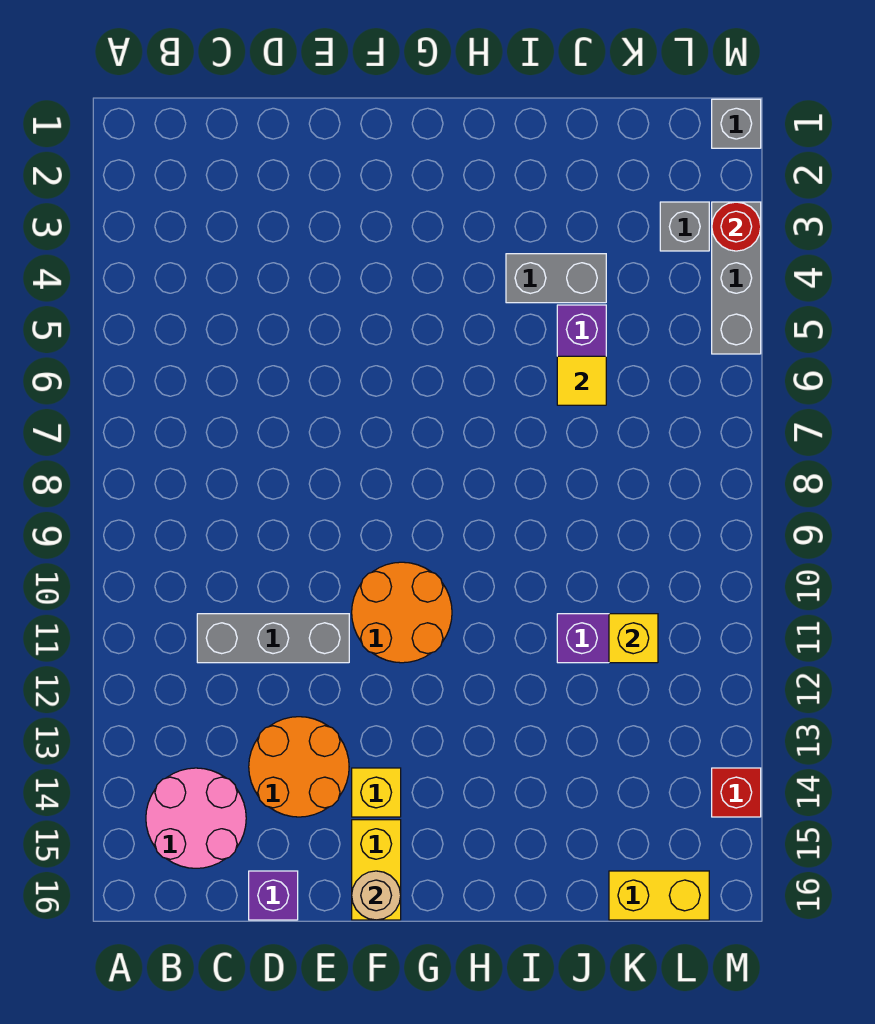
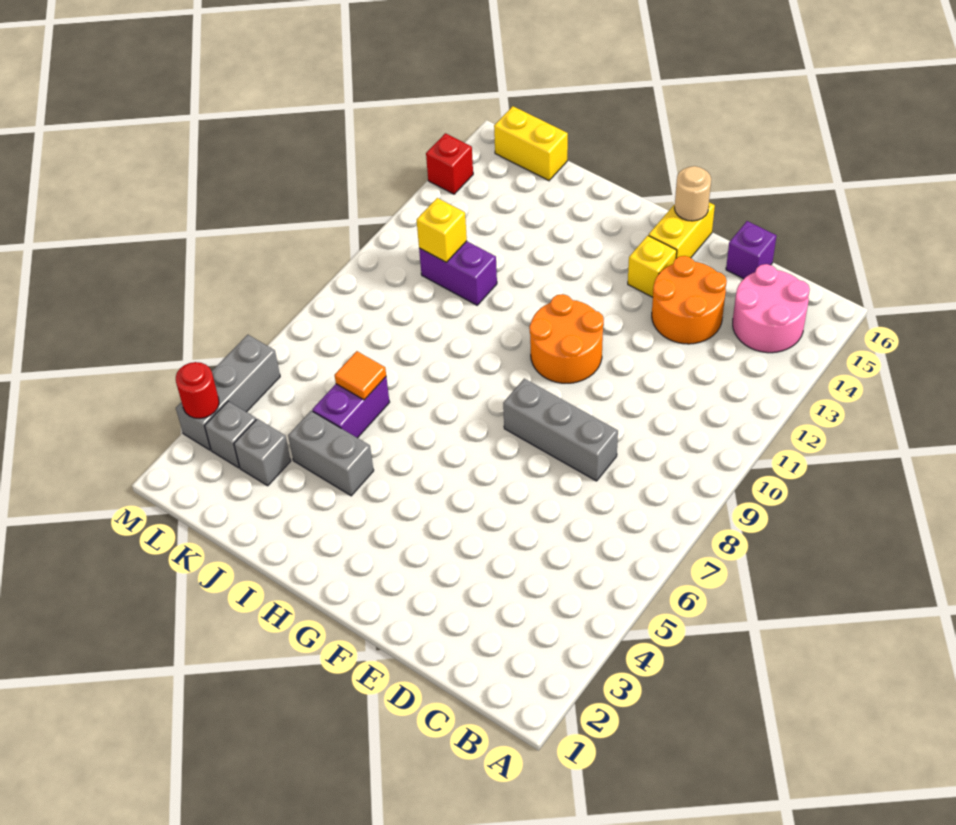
grey brick C11:E11 level 1 -> grey brick D8:F8 level 1
yellow tile J6 level 2 -> orange tile J6 level 2
grey brick M1 level 1 -> grey brick K3 level 1

